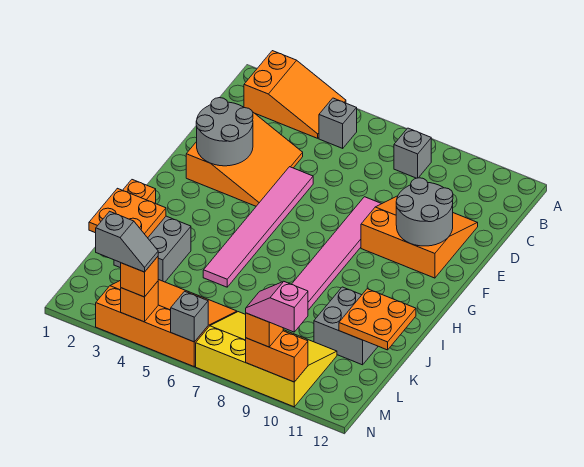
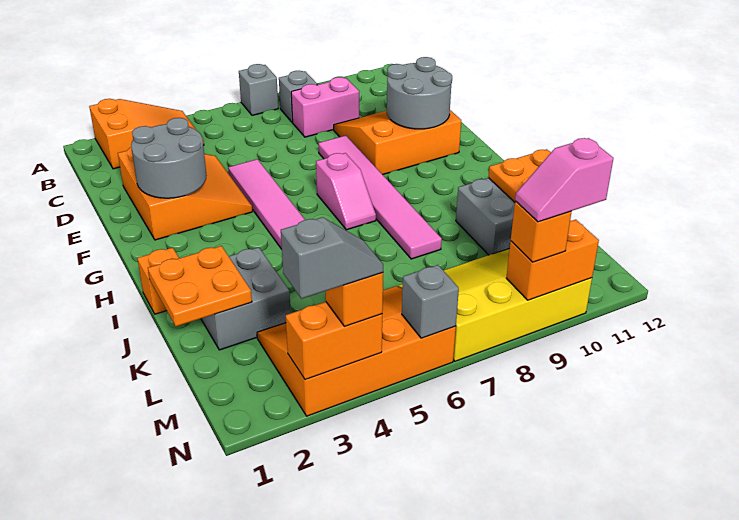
grey brick B5 level 1 -> grey brick A7 level 1
none -> pink brick C8:C9 level 1
none -> pink slope G7:H7 level 1 top G
orange brick N4 level 2 -> orange brick N3:N4 level 2

